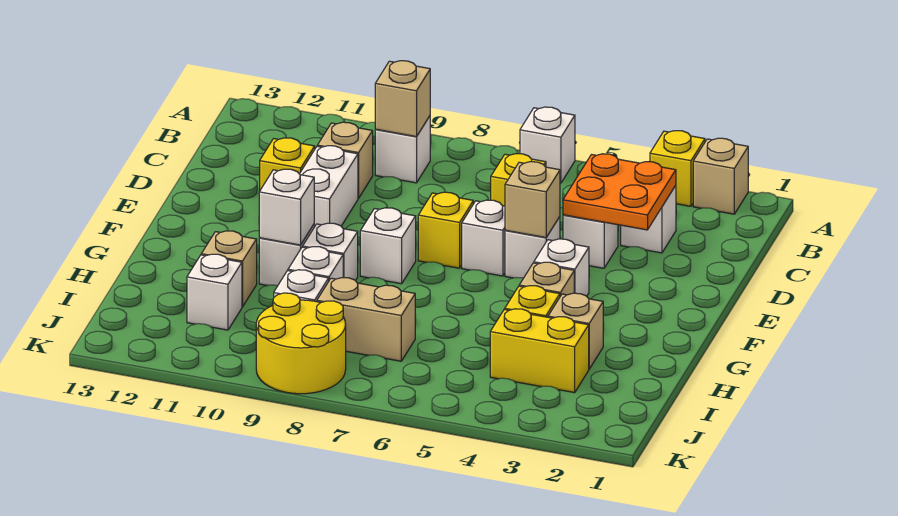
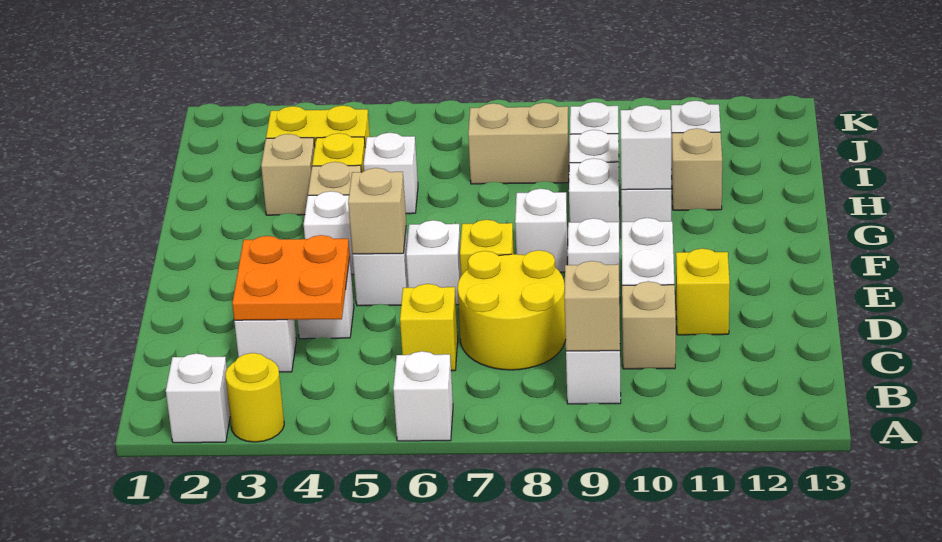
tan brick A2 level 1 -> white brick A2 level 1
yellow brick A3 level 1 -> yellow round brick A3 level 1
none -> white brick E9 level 1
none -> white brick H5 level 1
yellow round brick J8:K9 level 1 -> yellow round brick C7:D8 level 1

